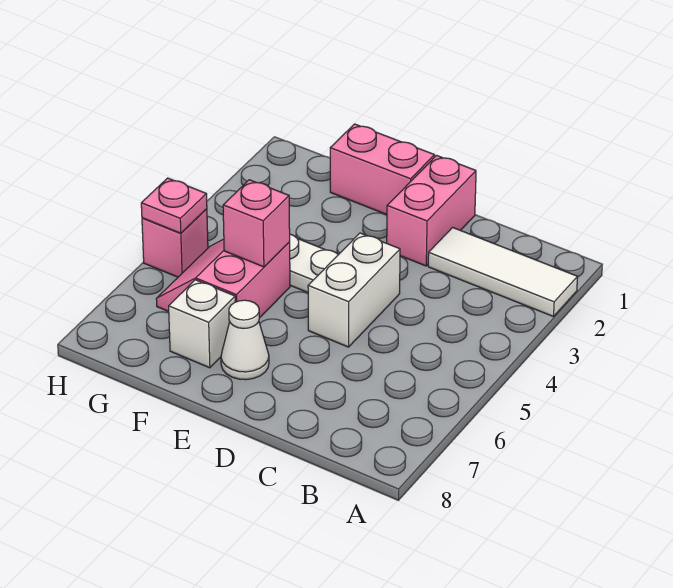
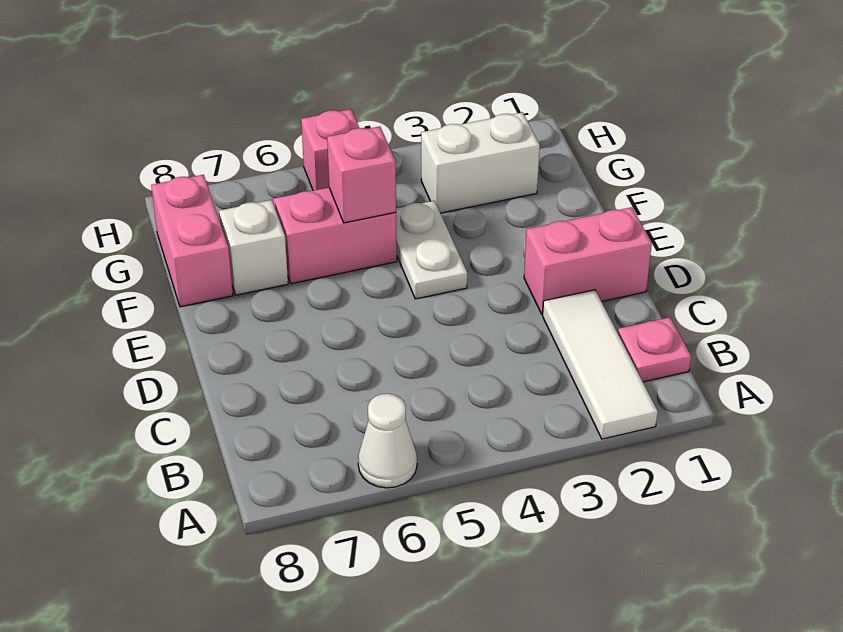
white brick D4:D5 level 1 -> white brick G2:G3 level 1
pink brick E1:F1 level 1 -> pink brick F8:G8 level 1
white cone E7 level 1 -> white cone A6 level 1
pink plate H5 level 2 -> pink plate B1 level 1

